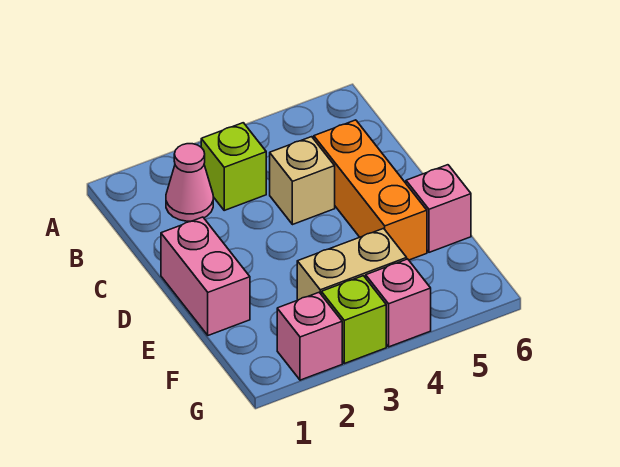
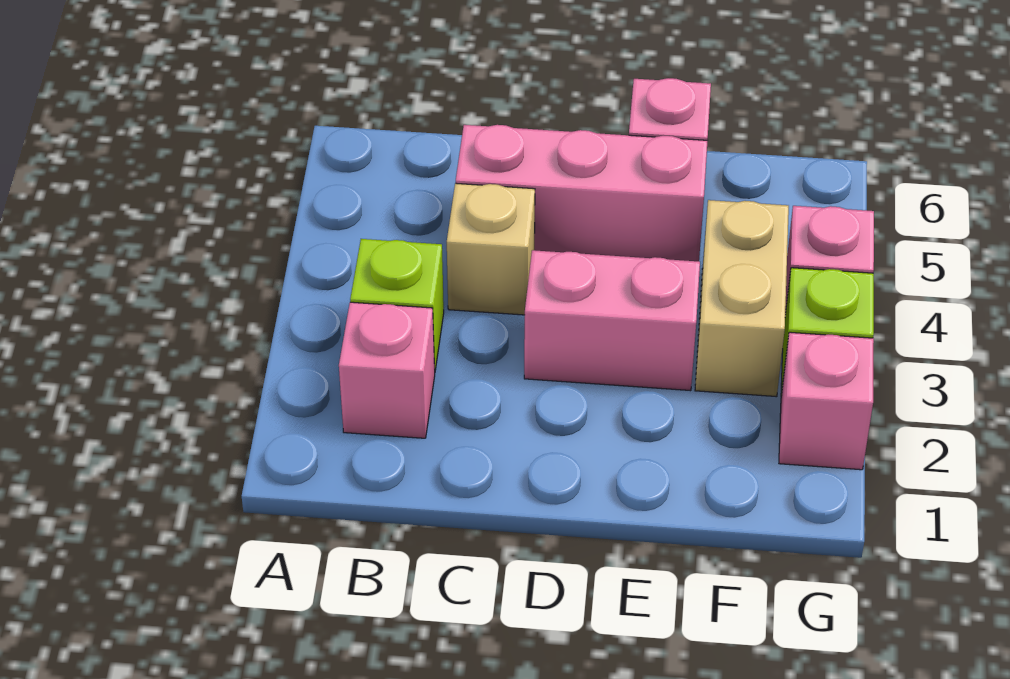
pink cone B2 level 1 -> pink brick B2 level 1
orange brick C5:E5 level 1 -> pink brick C5:E5 level 1
pink brick D1:E1 level 1 -> pink brick D3:E3 level 1

